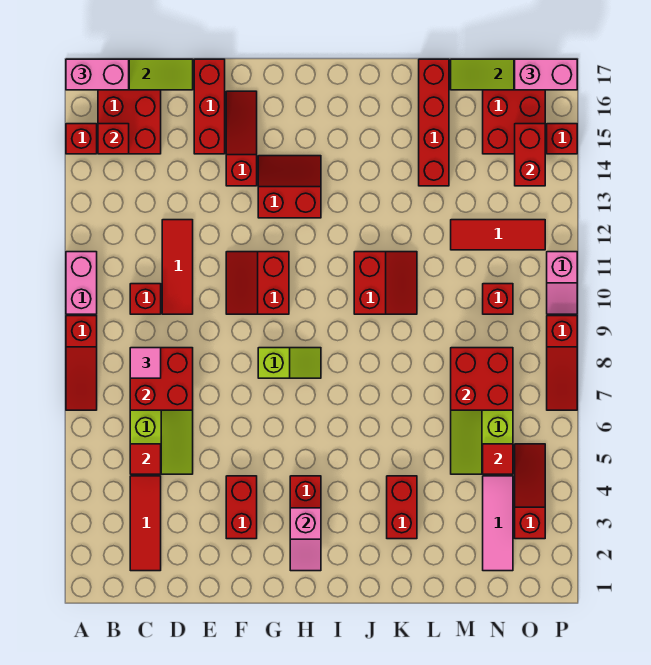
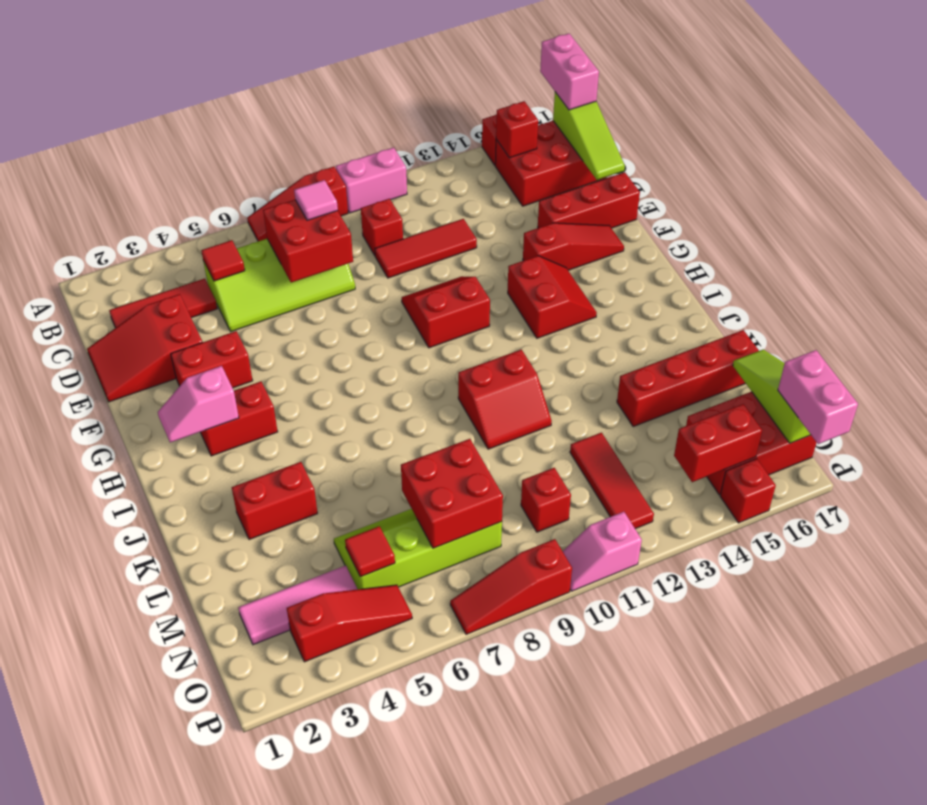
none -> red slope D1:E3 level 1 top 3
lime slope G8:H8 level 1 top G -> none

